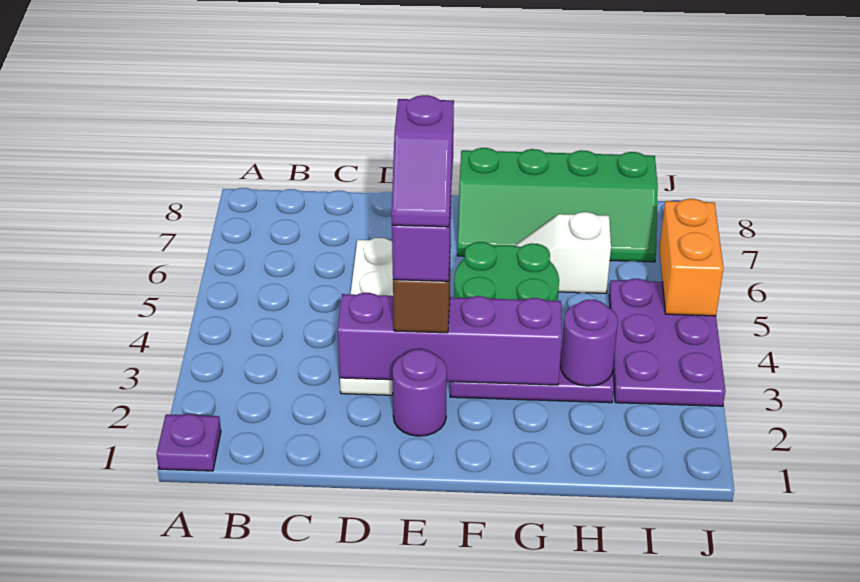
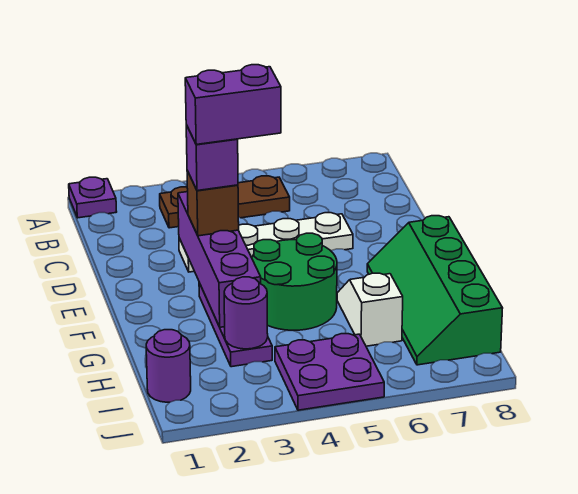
none -> brown plate B3:B5 level 1
purple round brick E2 level 1 -> purple round brick I1 level 1
purple slope E3:E4 level 5 top 4 -> purple brick E3:E4 level 5
purple plate I3:J5 level 1 -> purple plate I4:J5 level 1
orange brick J5:J6 level 2 -> none

